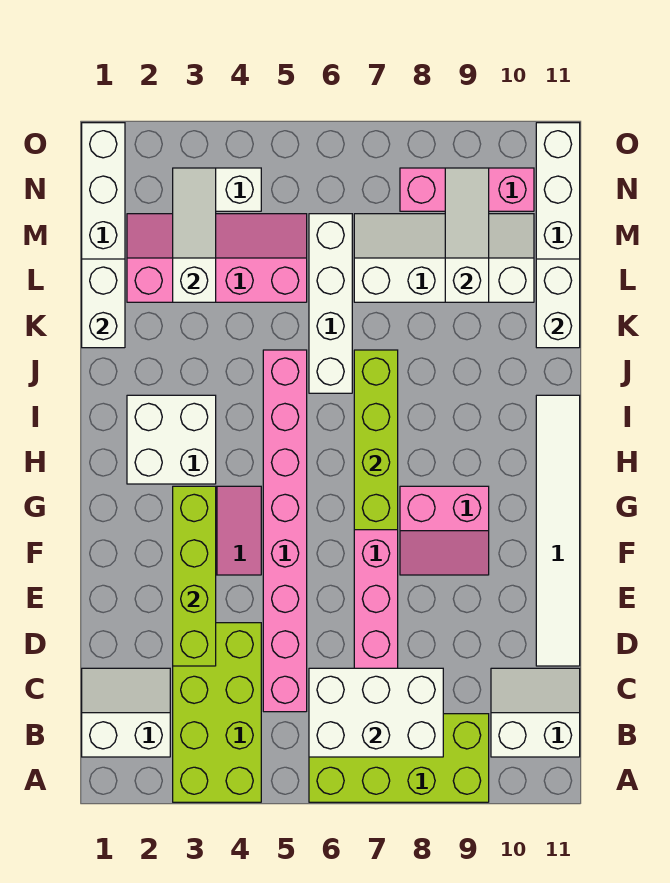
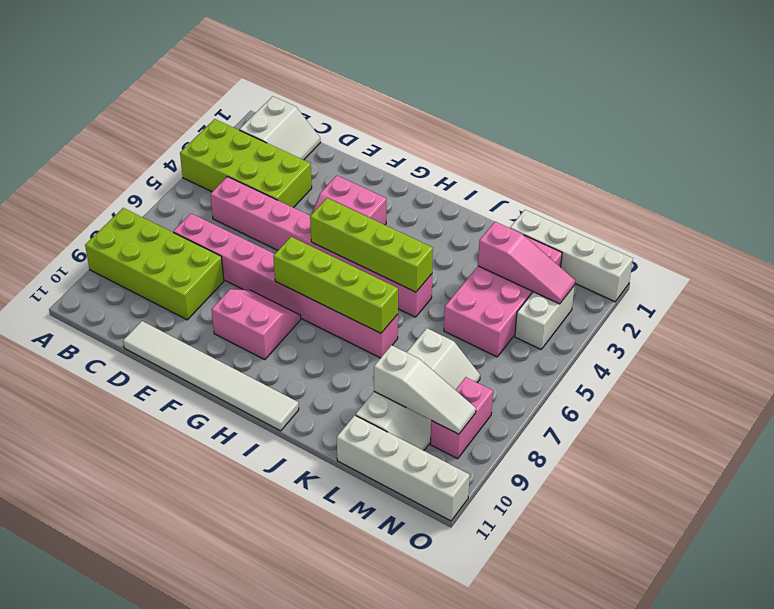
lime brick A6:B9 level 1 -> lime brick A8:D9 level 1
white brick B6:C8 level 2 -> none
white slope B10:C11 level 1 top B -> none
lime brick D3:G3 level 2 -> lime brick G5:J5 level 2
pink slope F8:G9 level 1 top G -> pink slope F8:G9 level 1 top 9
white brick H2:I3 level 1 -> none
white brick J6:M6 level 1 -> none
white brick K1:L1 level 2 -> none
white brick K11:L11 level 2 -> none
pink slope L2:M5 level 1 top L -> pink brick L2:M5 level 1
white slope L3:N3 level 2 top L -> pink slope L3:N3 level 2 top L
pink brick N8:N10 level 1 -> pink brick N8:N9 level 1

